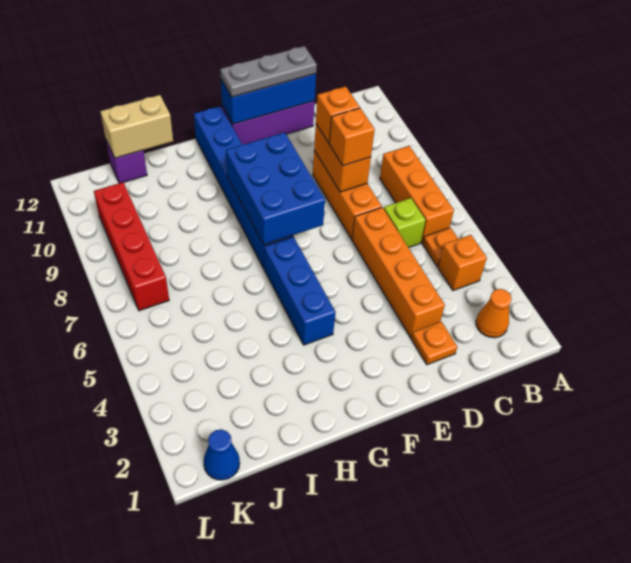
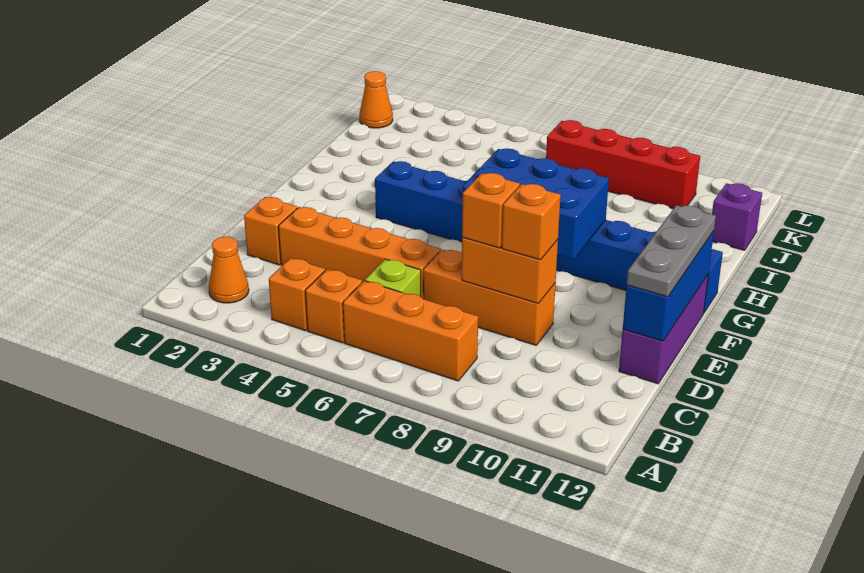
orange plate B5 level 1 -> orange brick B5 level 1
orange plate D2 level 1 -> orange brick D2 level 1
tan brick I12:J12 level 2 -> none
blue cone K1 level 1 -> orange cone K1 level 1

